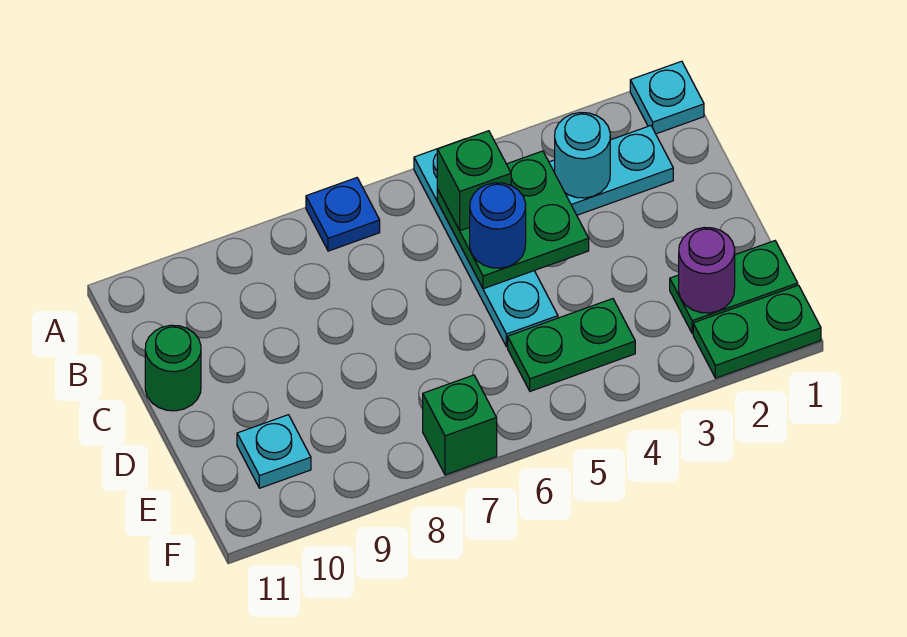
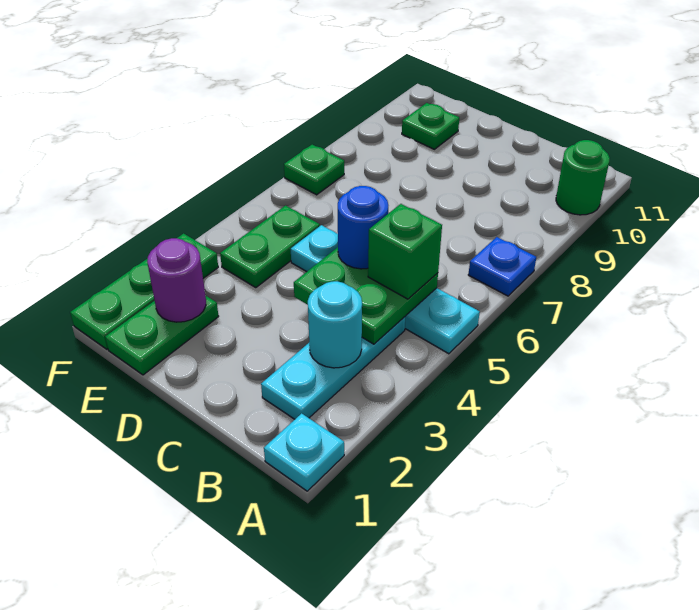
green round brick C11 level 1 -> green round brick A10 level 1
cyan plate E10 level 1 -> green plate E10 level 1
green plate F1:F2 level 1 -> green plate F1:F3 level 1
green brick F7 level 1 -> green plate F7 level 1

